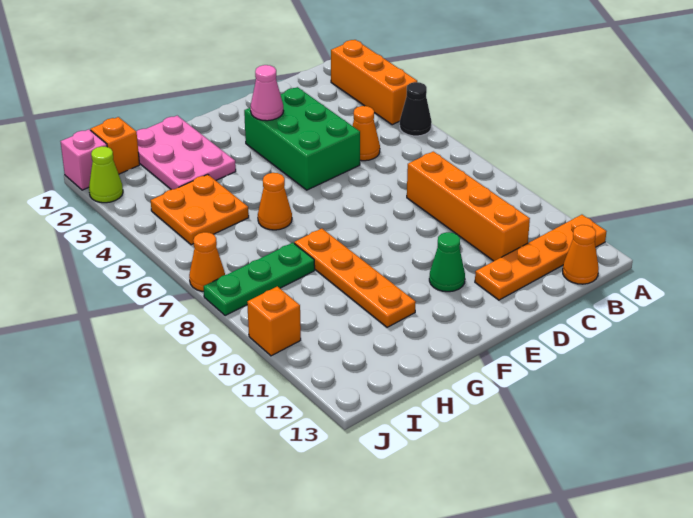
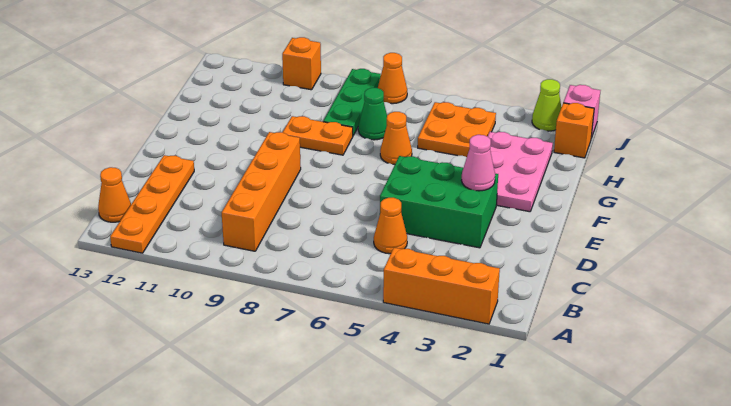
black cone A5 level 1 -> none
orange brick C8:C11 level 1 -> orange brick B9:E9 level 1
green cone E11 level 1 -> green cone H7 level 1
pink plate G1:H3 level 1 -> pink plate F2:H3 level 1
orange plate G8:G11 level 1 -> orange plate G8:G9 level 1

